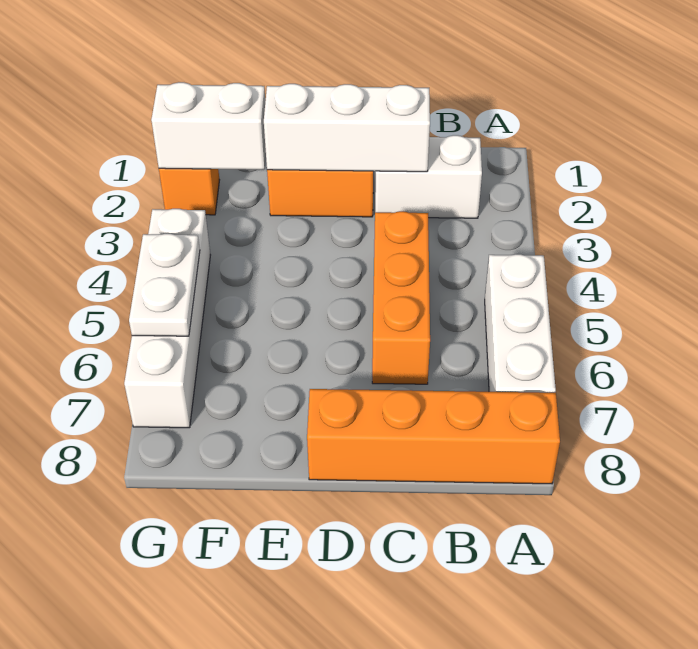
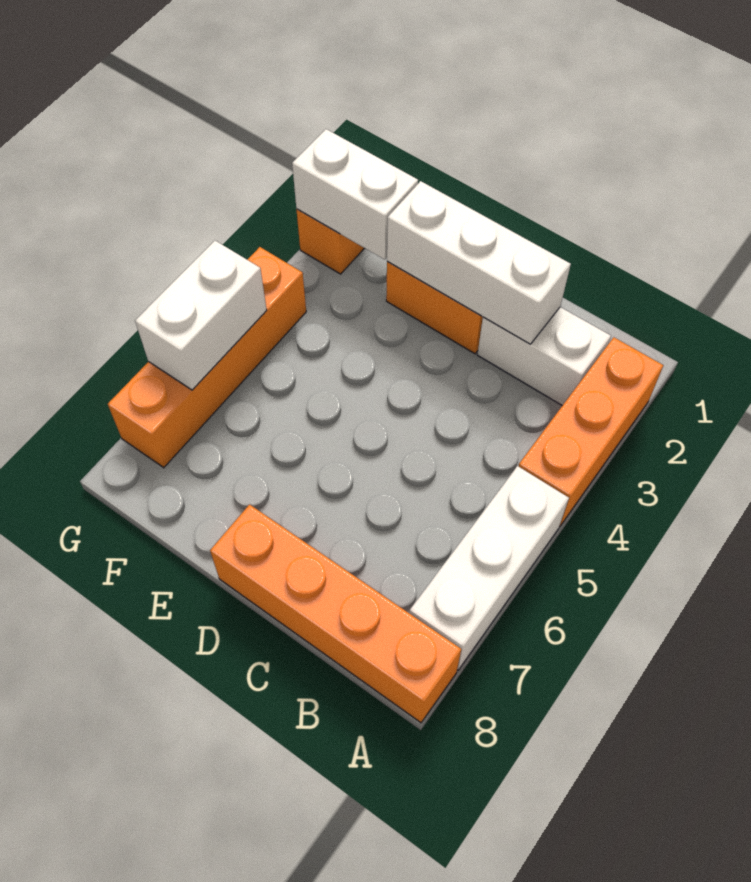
orange brick C4:C6 level 1 -> orange brick A2:A4 level 1
white brick G4:G7 level 1 -> orange brick G4:G7 level 1
white plate G5:G6 level 2 -> white brick G5:G6 level 2

